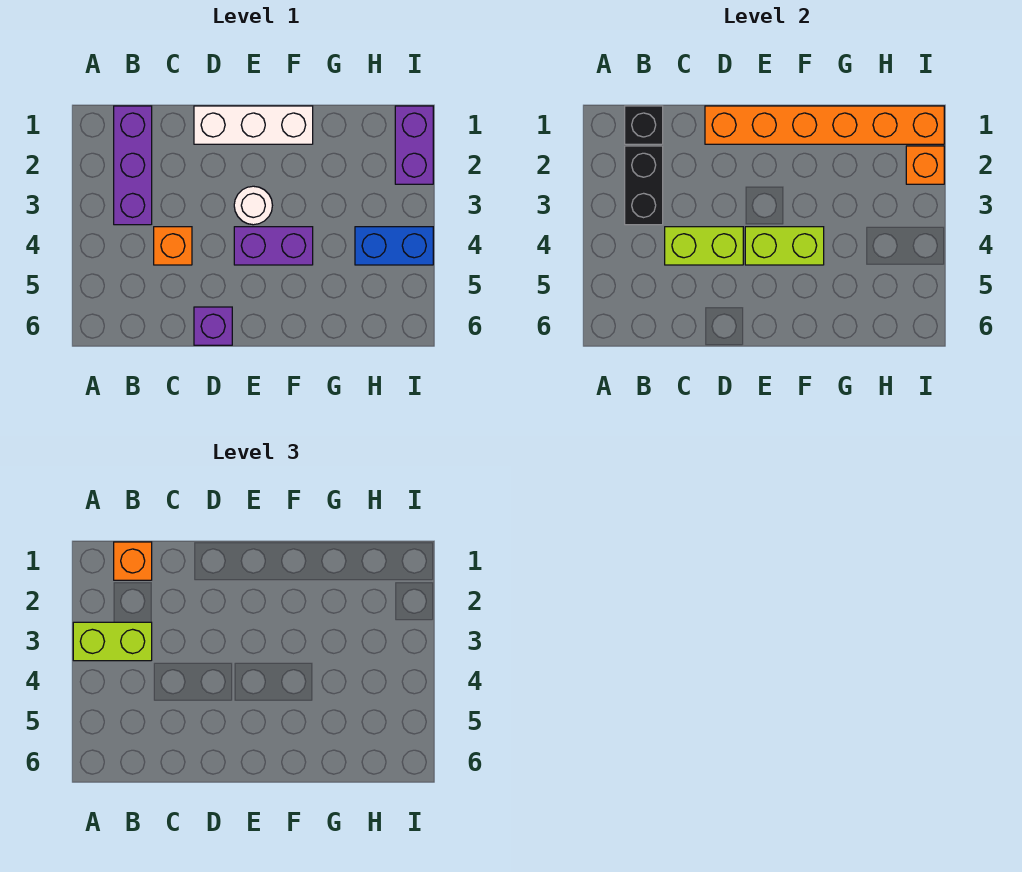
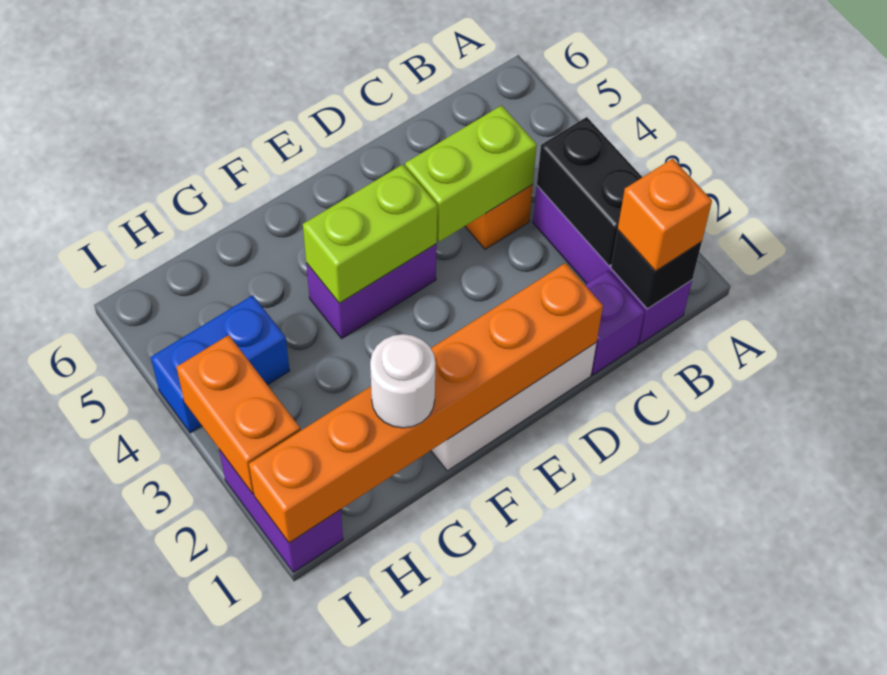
lime brick A3:B3 level 3 -> none
purple brick D6 level 1 -> purple brick C1 level 1
white round brick E3 level 1 -> white round brick G1 level 3
orange brick I2 level 2 -> orange brick I2:I3 level 2

